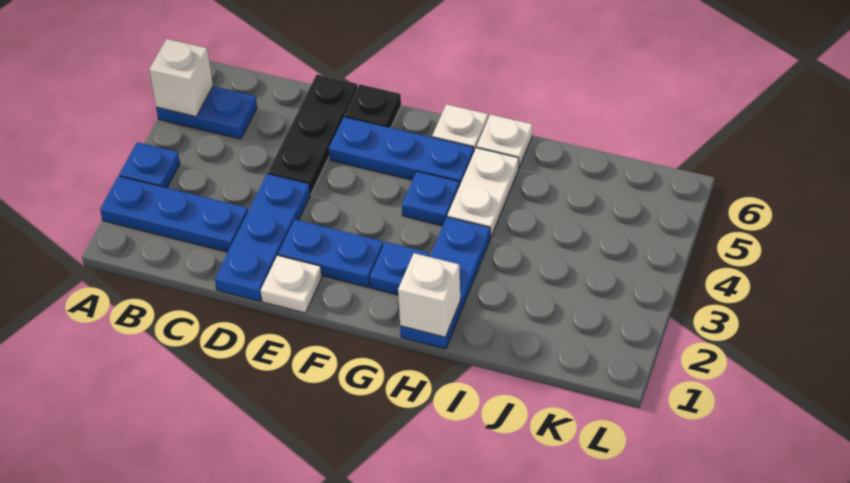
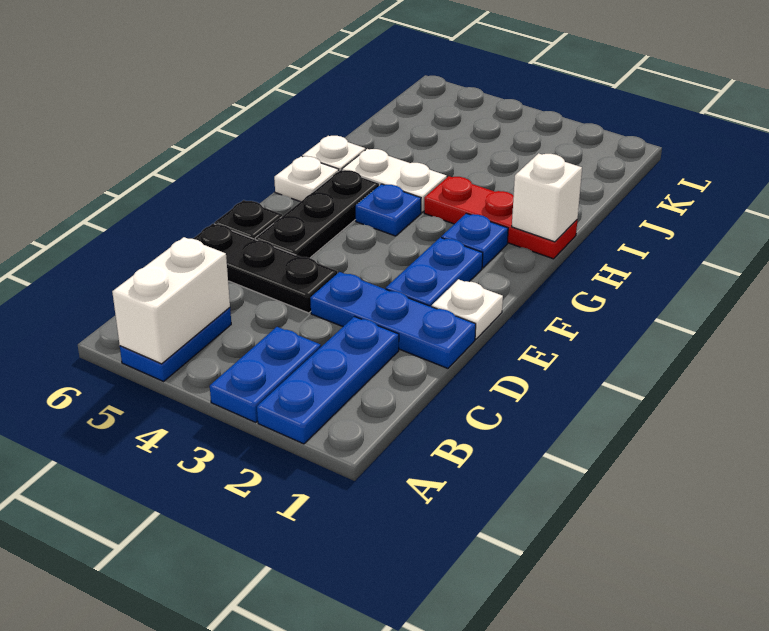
blue plate A3 level 1 -> blue plate A3:B3 level 1
white brick A5 level 2 -> white brick A5:B5 level 2
blue plate E5:G5 level 1 -> black plate E5:G5 level 1
blue plate H1:H3 level 1 -> red plate H1:H3 level 1

